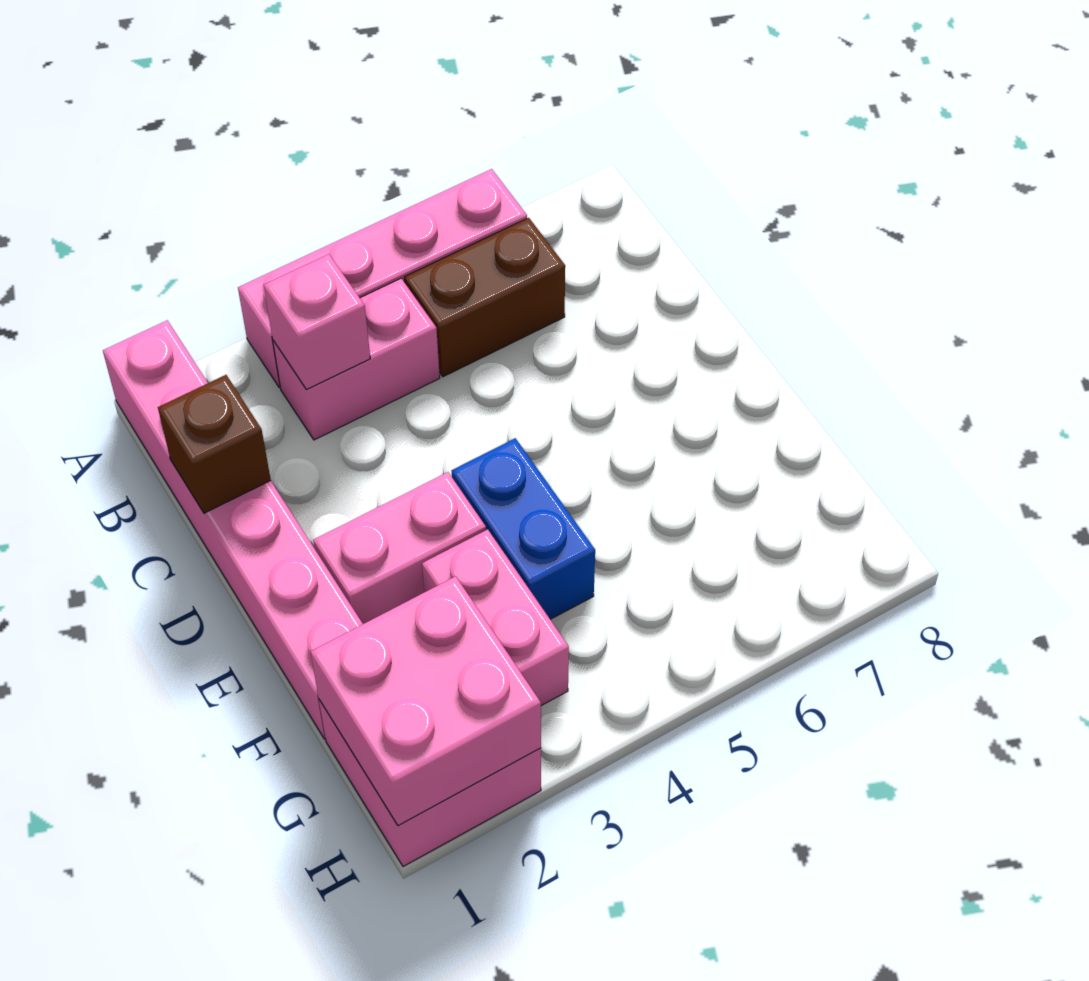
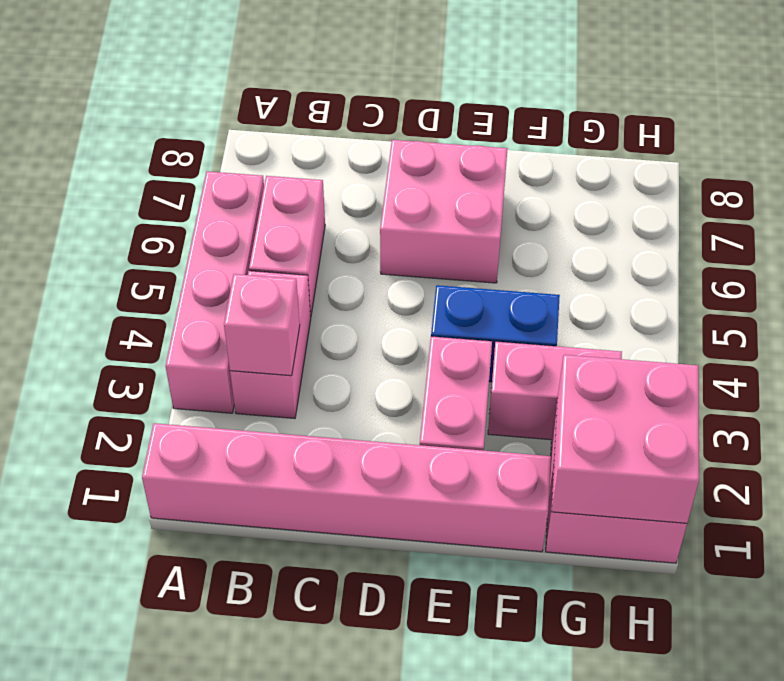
brown brick B5:B6 level 1 -> pink brick B5:B6 level 1
brown brick C1 level 2 -> none
none -> pink brick D6:E7 level 1

